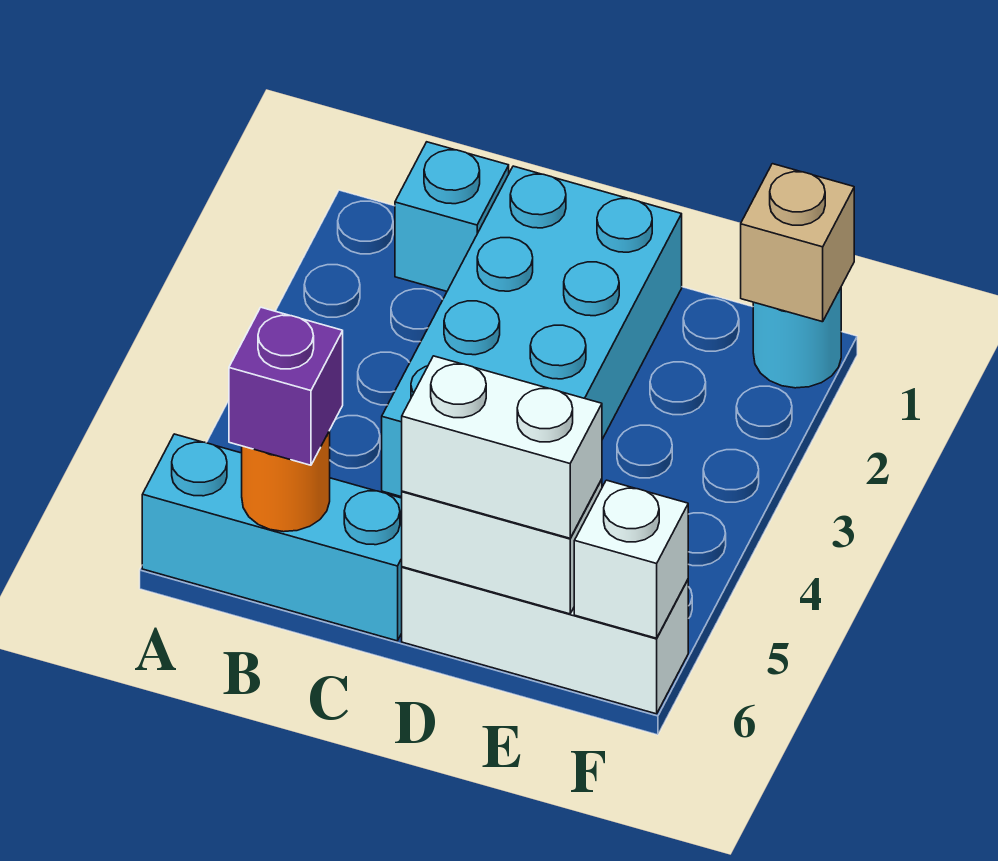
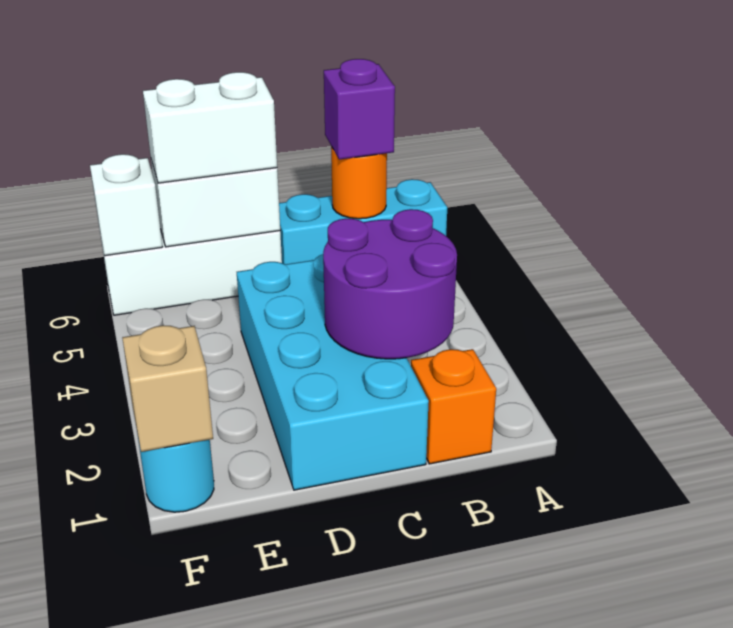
cyan brick B1 level 1 -> orange brick B1 level 1
none -> purple round brick B2:C3 level 2

